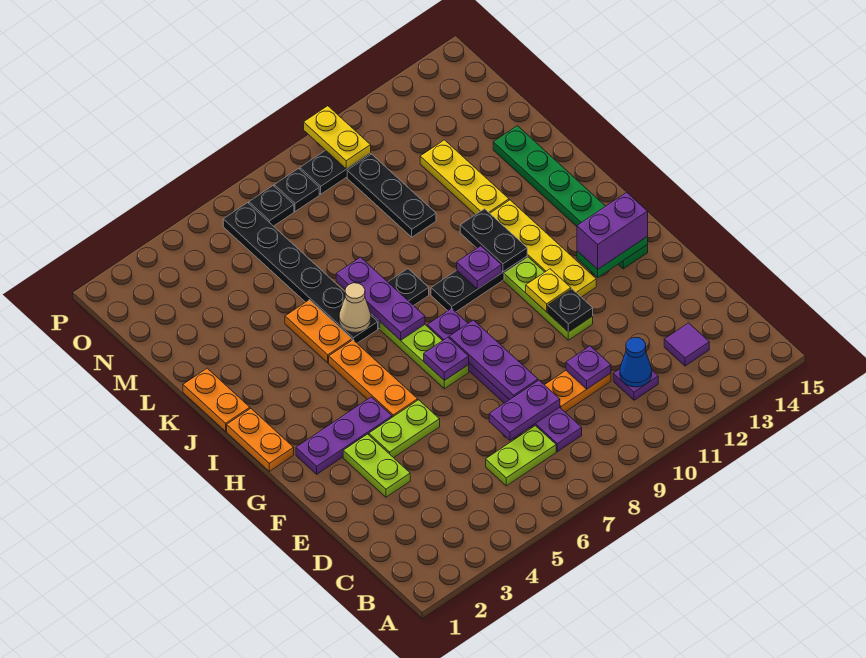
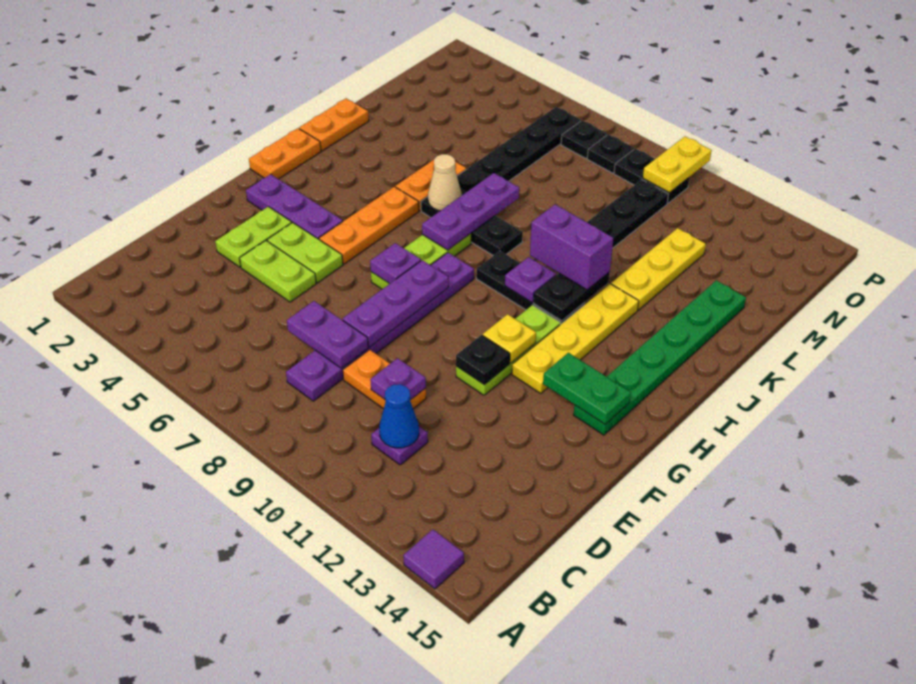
lime plate C6:C7 level 1 -> lime plate E4:E5 level 1
purple tile C13 level 1 -> purple tile A14 level 1
purple brick G13:G14 level 3 -> purple brick J10:J11 level 3

